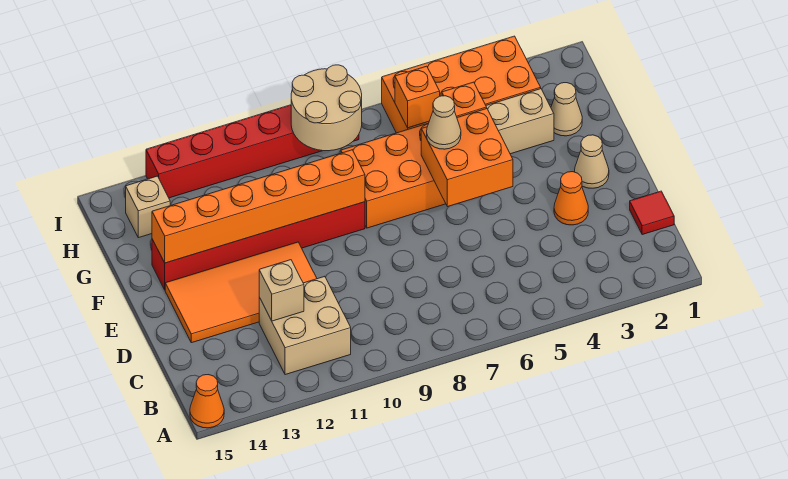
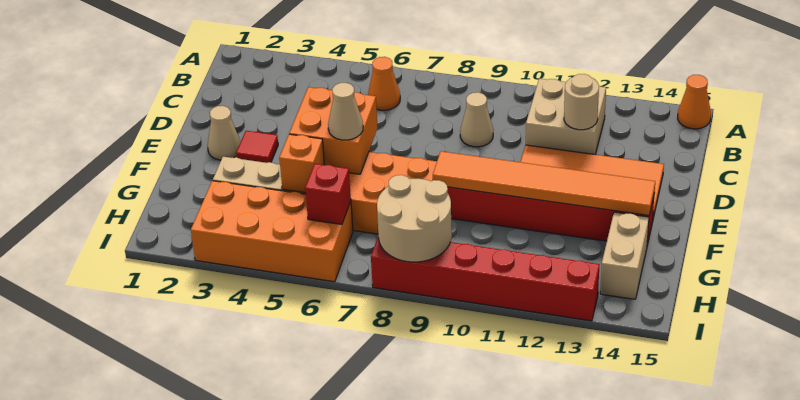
red tile C1 level 1 -> red tile E3 level 1
tan brick C12 level 2 -> tan round brick C12 level 2
orange cone D3 level 1 -> orange cone B6 level 1
orange brick F9:F14 level 2 -> orange tile F9:F14 level 2
tan cone G2 level 1 -> tan cone C9 level 1
orange brick H6 level 2 -> red brick H6 level 2
tan brick H14 level 1 -> tan brick G14:H14 level 1

